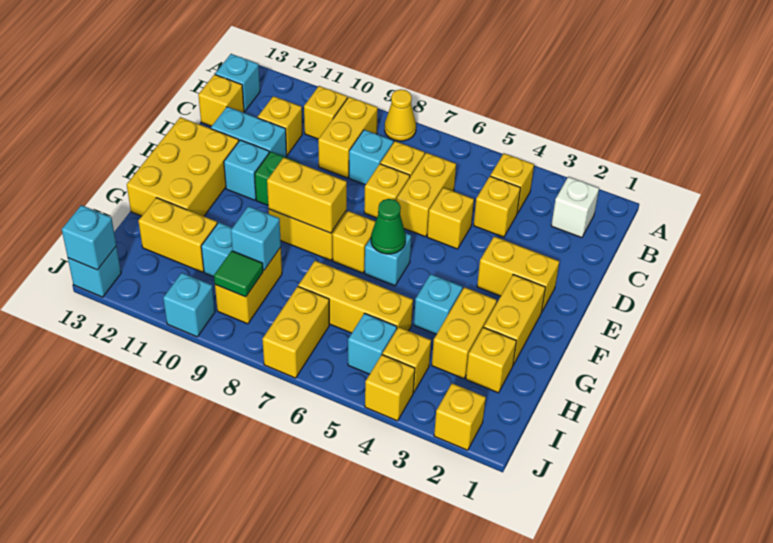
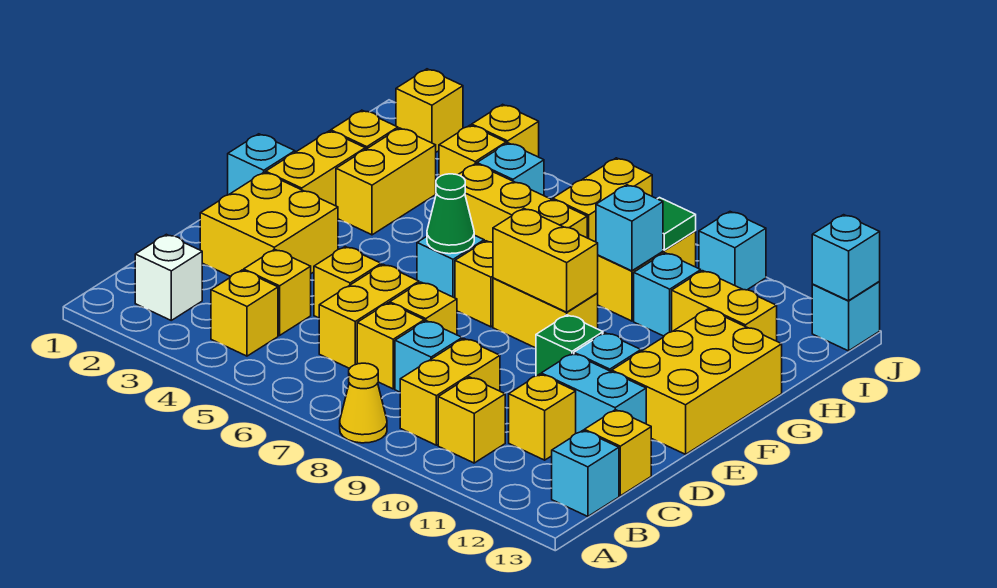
yellow brick E2:E3 level 1 -> yellow brick D2:E3 level 1
cyan brick G4 level 1 -> cyan brick F1 level 1

